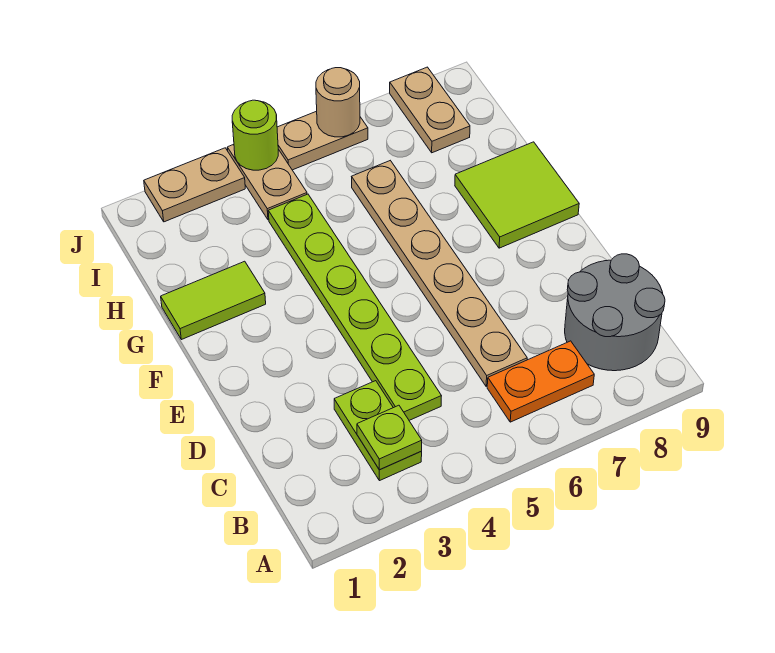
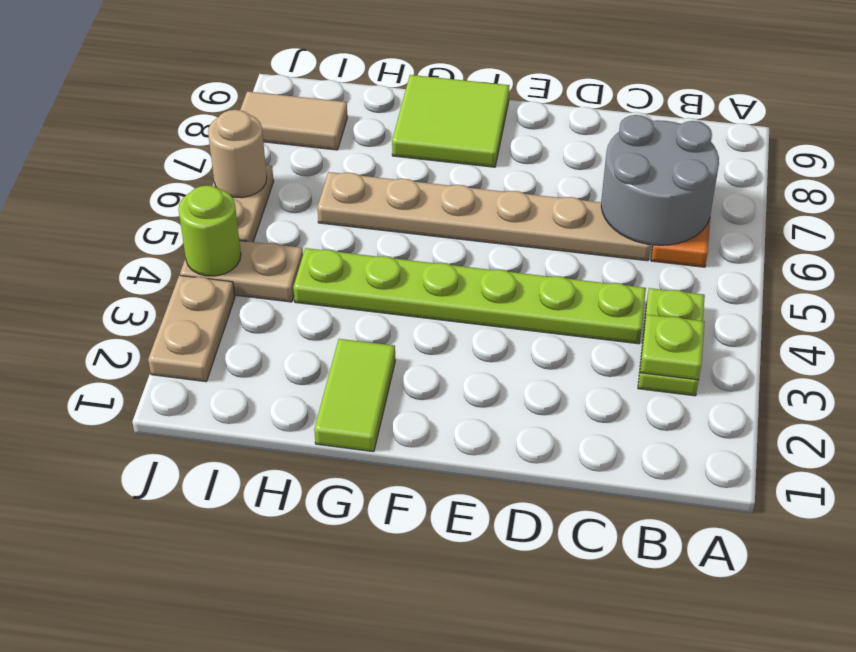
lime plate B3:C3 level 1 -> lime plate B3:B4 level 1
grey round brick B8:C9 level 1 -> grey round brick B6:C7 level 2
tan plate I8:J8 level 1 -> tan tile I8:J8 level 1

